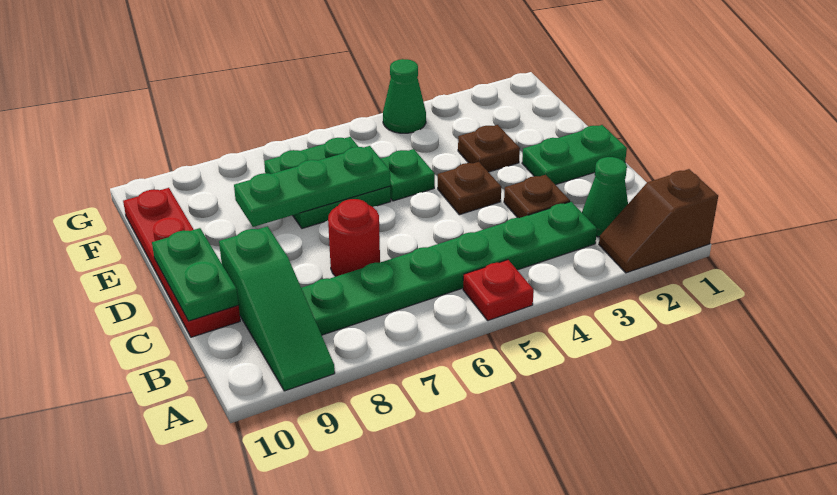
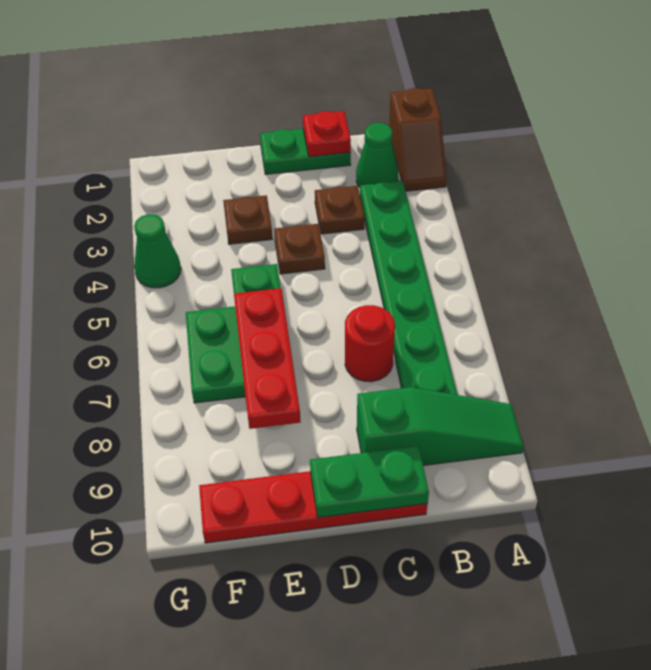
red plate A5 level 1 -> red plate C1 level 2
green plate D1:D2 level 1 -> green plate C1:D1 level 1
green plate E6:E8 level 2 -> red plate E6:E8 level 2

